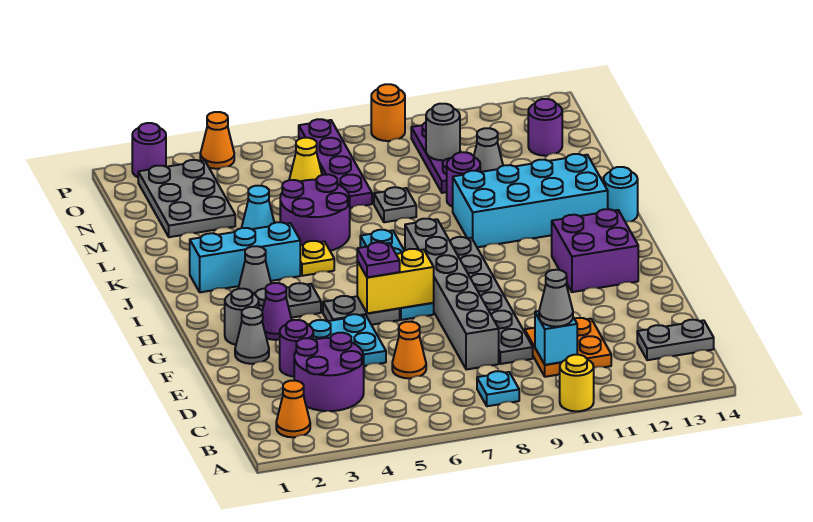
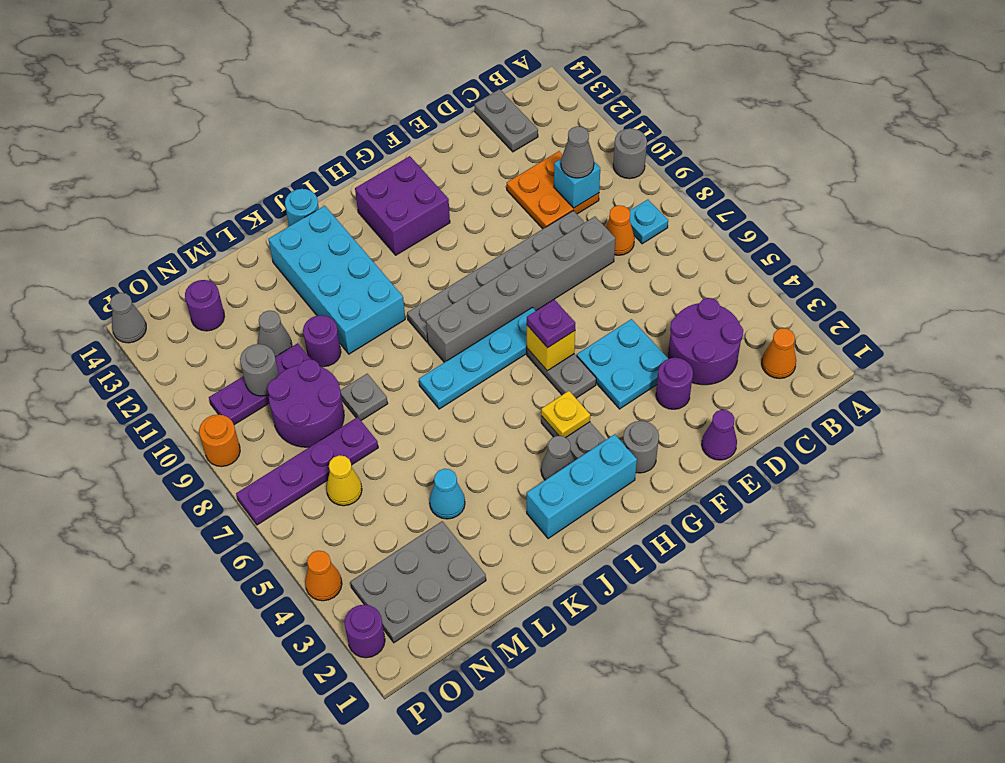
yellow round brick A10 level 1 -> grey round brick A10 level 1
orange cone D6 level 1 -> orange cone C8 level 1
grey cone F2 level 1 -> grey cone P14 level 1
purple cone G3 level 1 -> purple cone E1 level 1
yellow brick G6:G7 level 2 -> yellow brick G6 level 2
cyan brick J2:J4 level 1 -> cyan brick H2:J2 level 1
yellow plate J5 level 1 -> yellow plate H4 level 2
purple round brick K5:L6 level 1 -> purple round brick M8:N9 level 1

